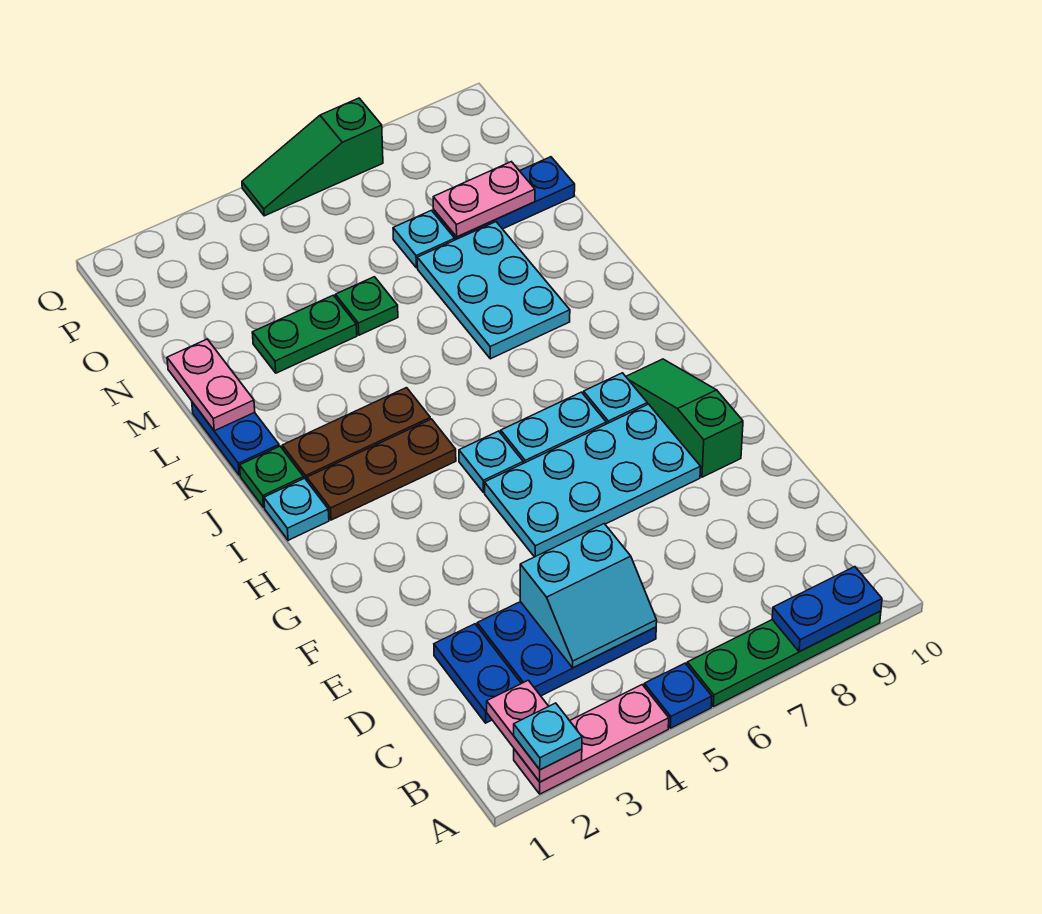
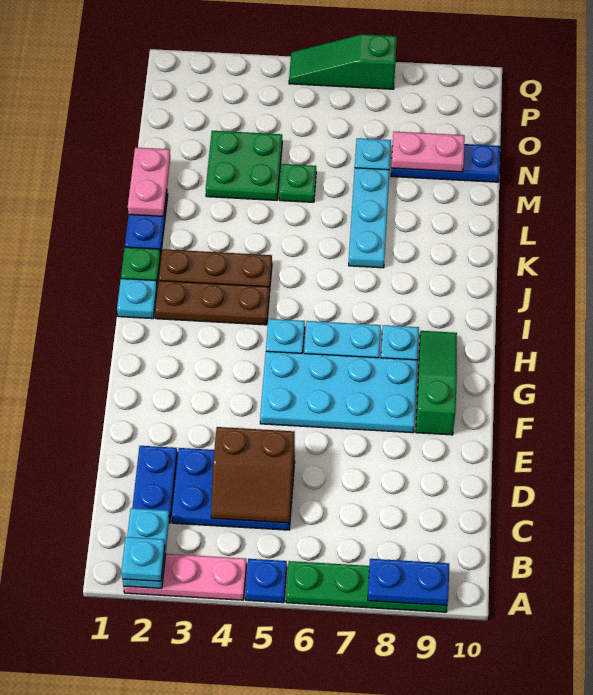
pink plate A2:B2 level 2 -> cyan plate A2:B2 level 2
cyan slope C4:D5 level 2 top D -> brown slope C4:D5 level 2 top D
cyan plate K7:M8 level 1 -> cyan plate K7:M7 level 1
green plate M3:M4 level 1 -> green plate M3:N4 level 1

